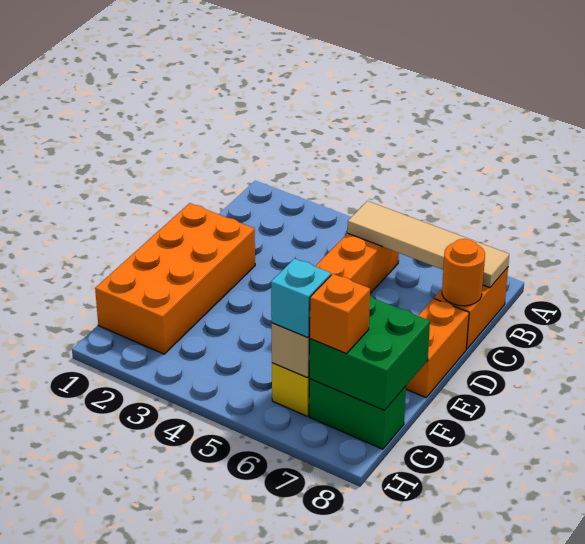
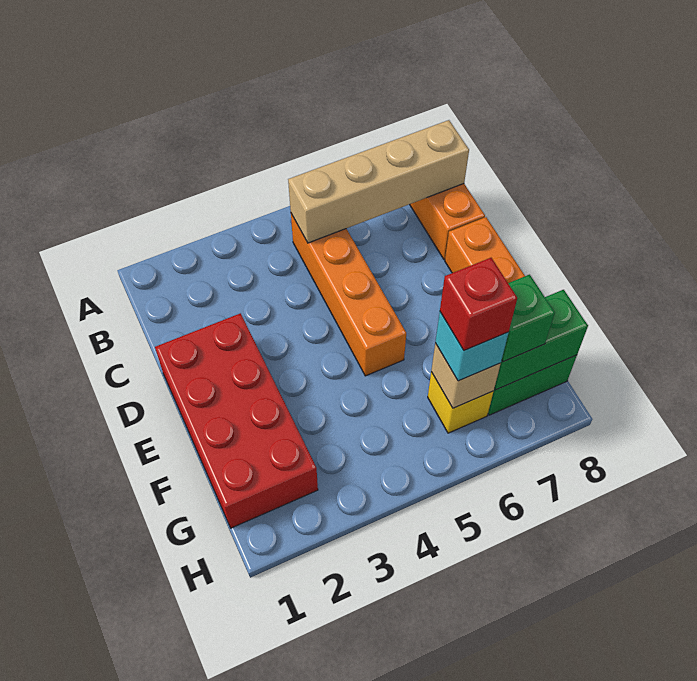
tan tile B5:B8 level 2 -> tan brick B5:B8 level 2
orange round brick C8 level 2 -> none
orange brick D1:G2 level 1 -> red brick D1:G2 level 1
green brick F7:G8 level 2 -> green brick G7:G8 level 2
none -> red brick G6 level 4
orange brick G7 level 3 -> green brick G7 level 3

